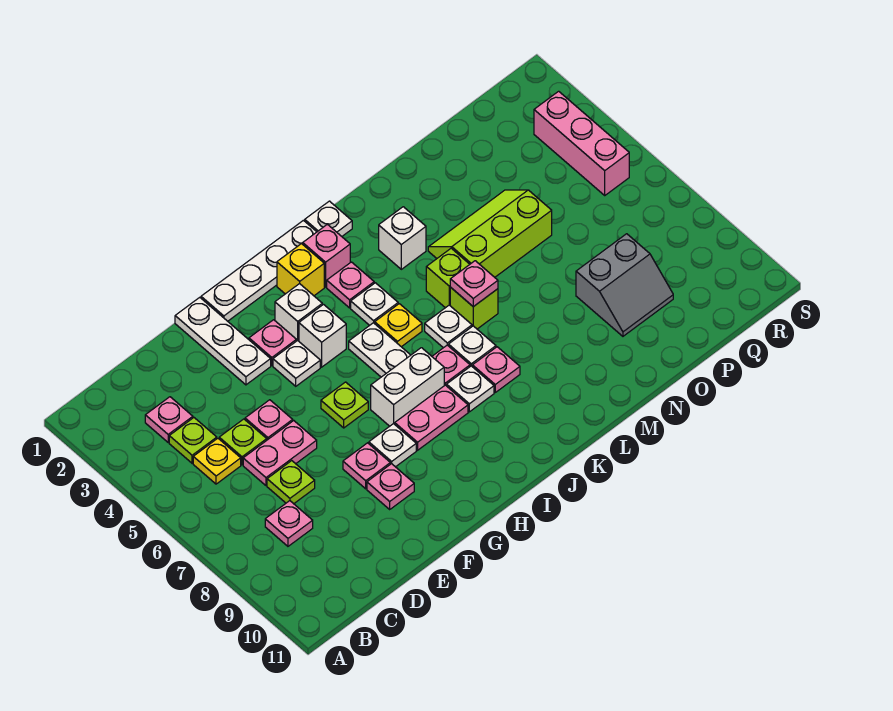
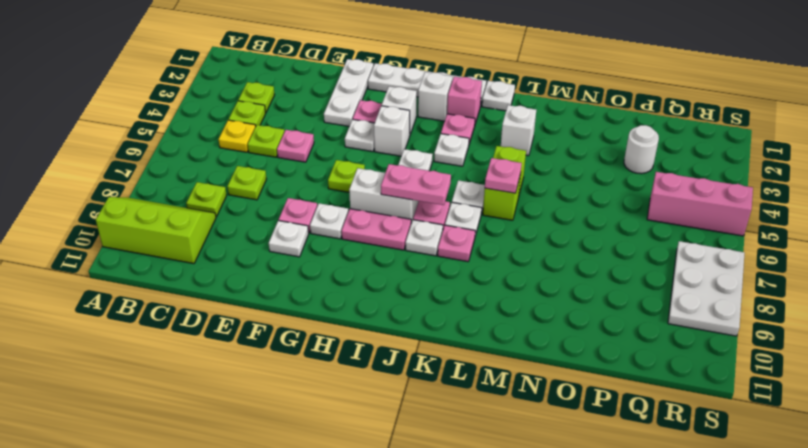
pink plate C3 level 1 -> lime plate C3 level 1
pink plate C8 level 1 -> lime plate C8 level 1
pink plate D6:E6 level 1 -> pink plate I7:J7 level 2
pink plate F9 level 1 -> white plate F9 level 1
yellow brick I2 level 1 -> white brick I2 level 1
yellow plate J5 level 1 -> none
lime slope M4:O5 level 1 top 5 -> lime slope A9:C10 level 1 top 10
grey slope O8:P9 level 1 top 8 -> none
none -> white round brick P3 level 1
pink brick R3:R5 level 1 -> pink brick Q5:S5 level 1
none -> white plate R7:S9 level 1

